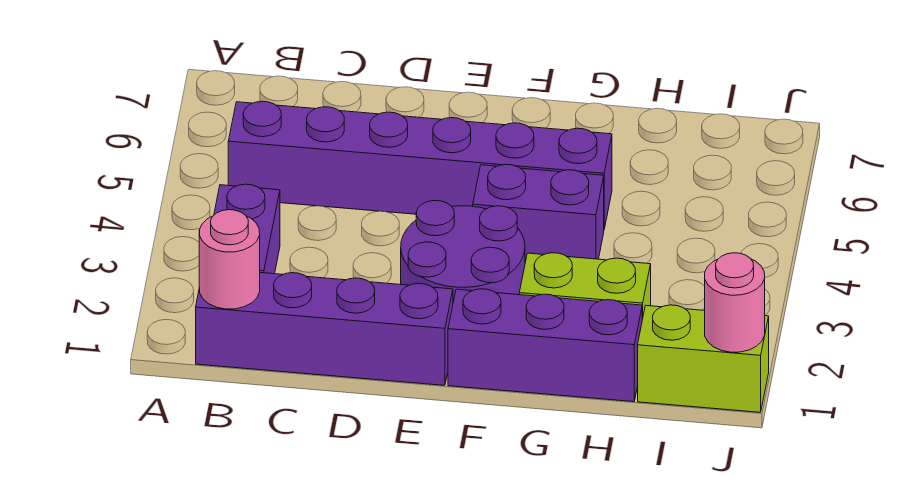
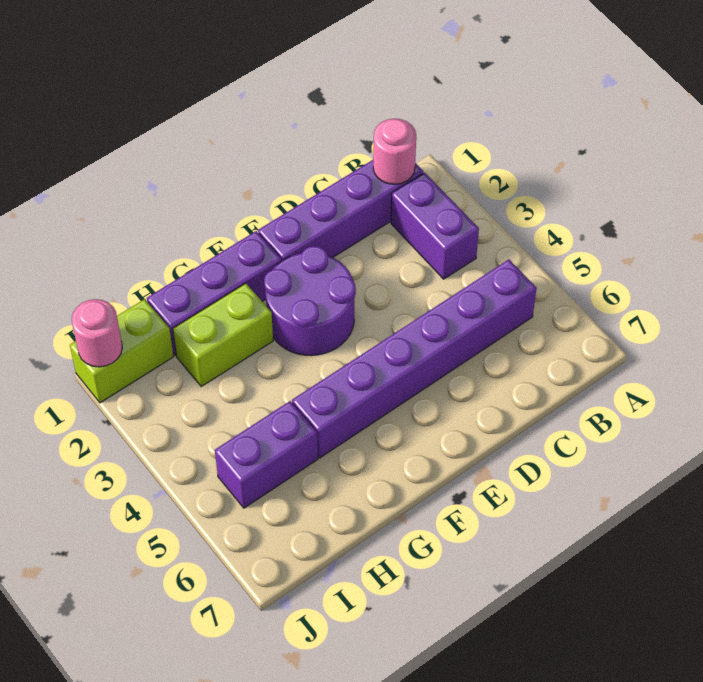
purple brick F4:G4 level 1 -> purple brick H5:I5 level 1

